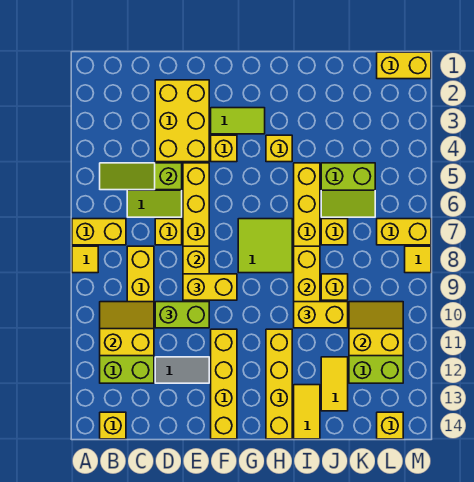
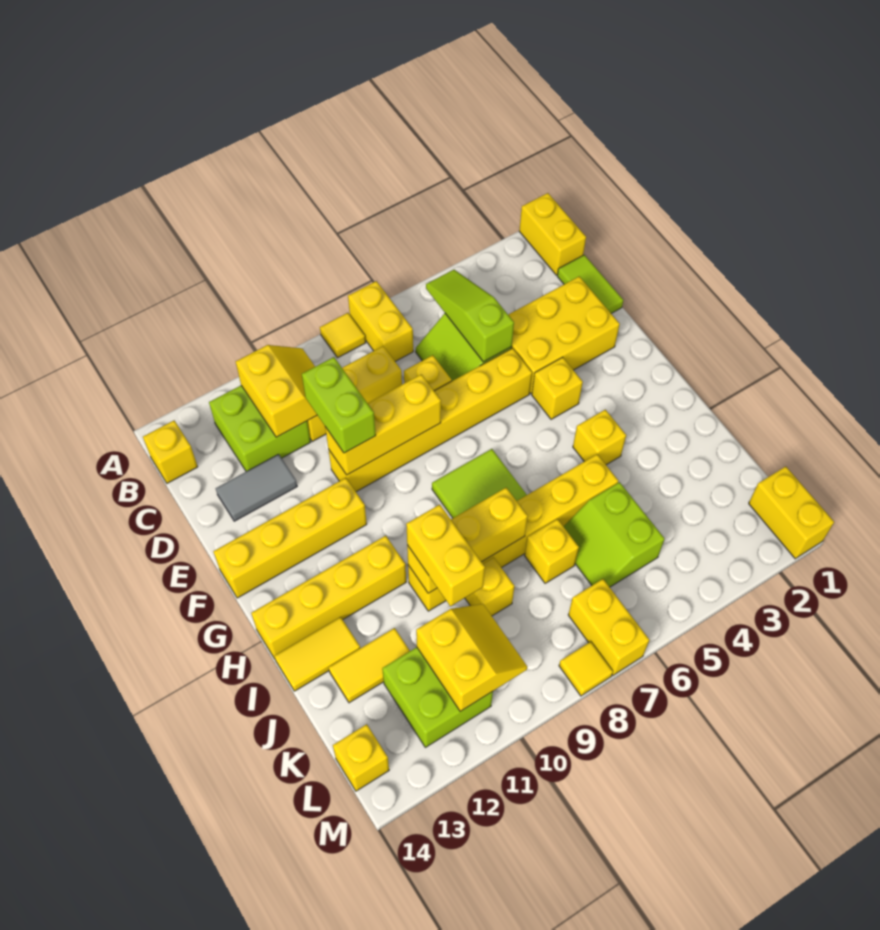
grey tile D12:E12 level 1 -> grey tile D12:D13 level 1
yellow brick E9:F9 level 3 -> yellow brick A1:B1 level 1
lime tile F3:G3 level 1 -> lime tile C1:D1 level 1

